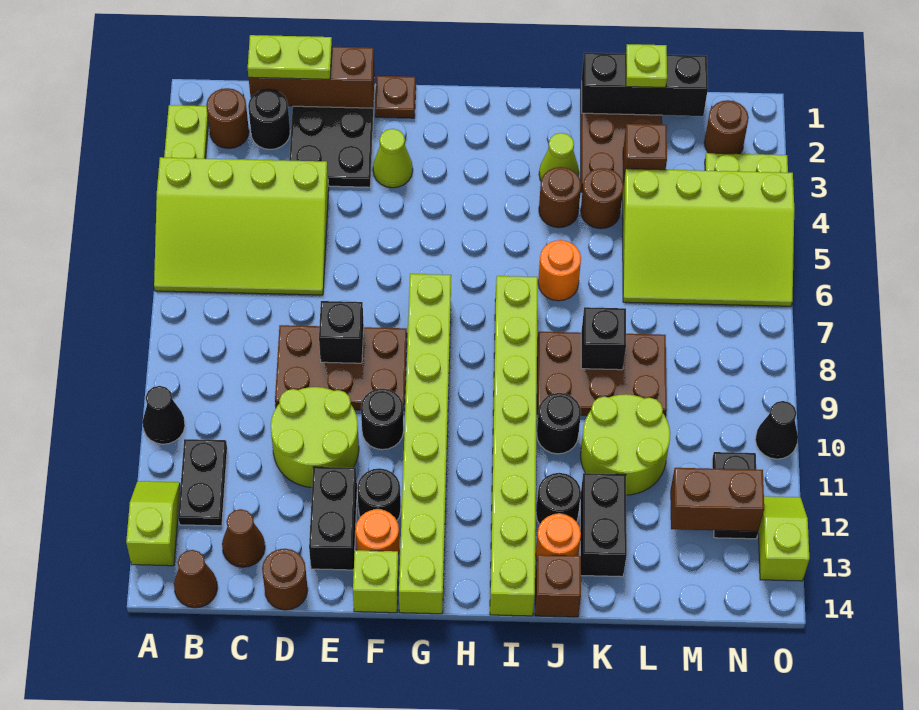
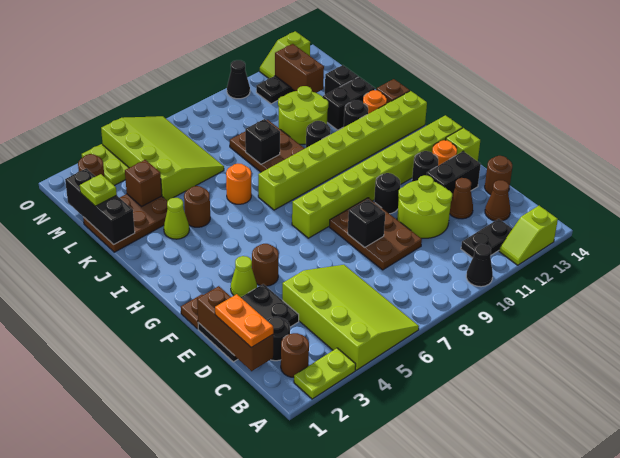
brown cone B14 level 1 -> brown cone D12 level 1
lime plate C1:D1 level 3 -> orange plate C1:D1 level 3
brown round brick K4 level 1 -> brown round brick F4 level 1
none -> black brick L13 level 1

